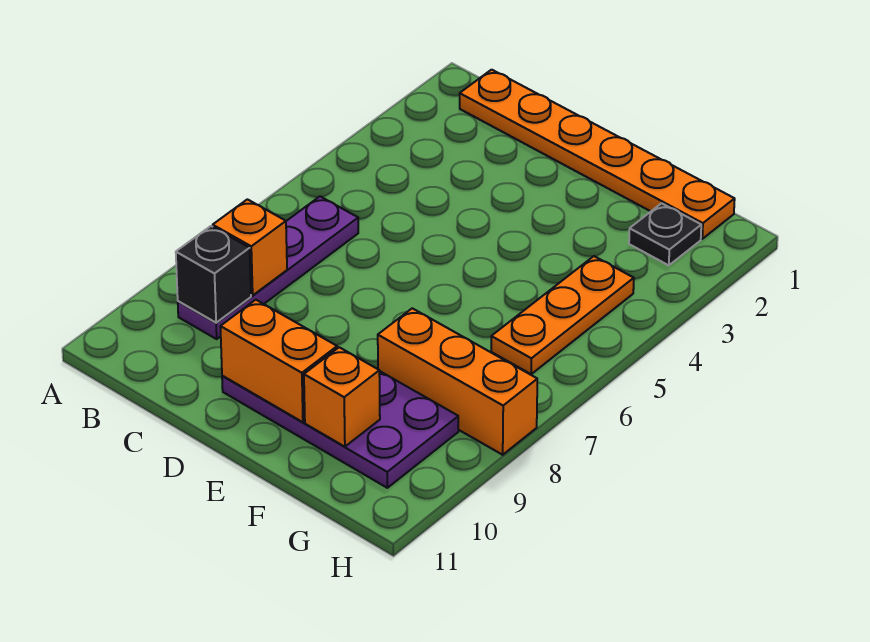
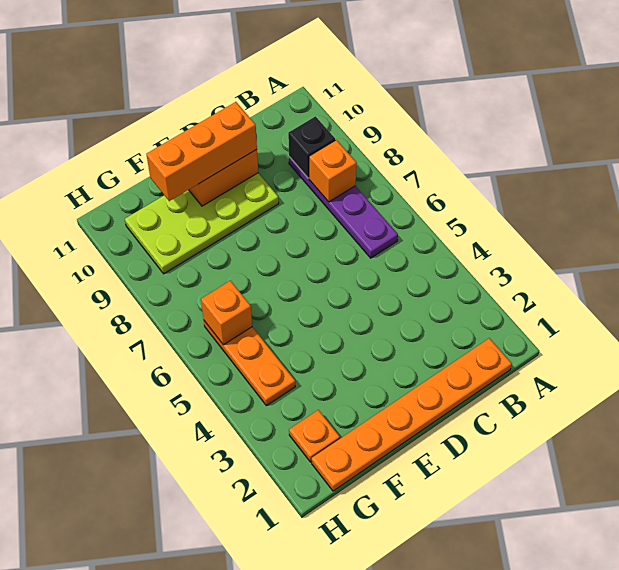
purple plate D9:G10 level 1 -> lime plate D9:G10 level 1
orange brick F8:H8 level 1 -> orange brick D10:F10 level 3
orange brick F10 level 2 -> orange brick G6 level 2
black plate G2 level 1 -> orange plate G2 level 1

